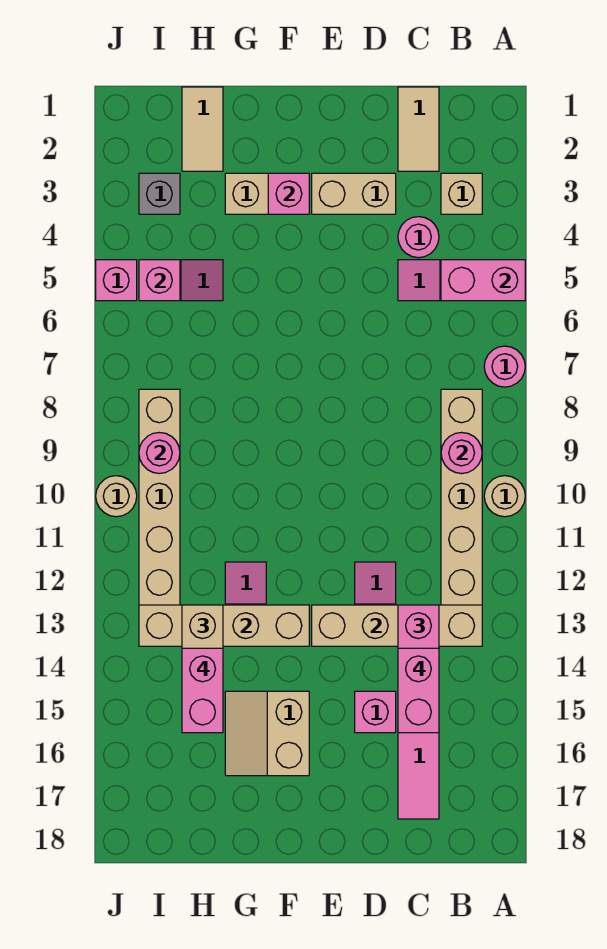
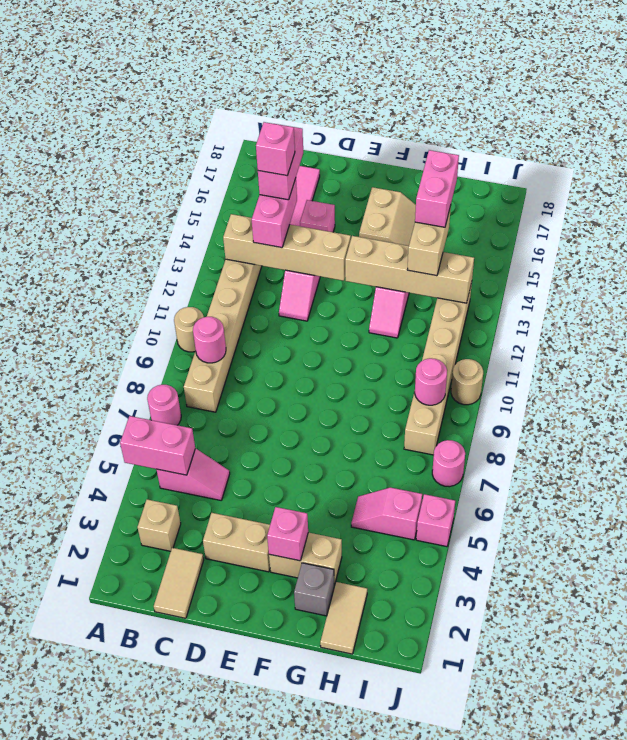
pink round brick C4 level 1 -> pink round brick J7 level 1
grey brick I3 level 1 -> grey brick G2 level 1
pink brick I5 level 2 -> pink brick C14 level 5

